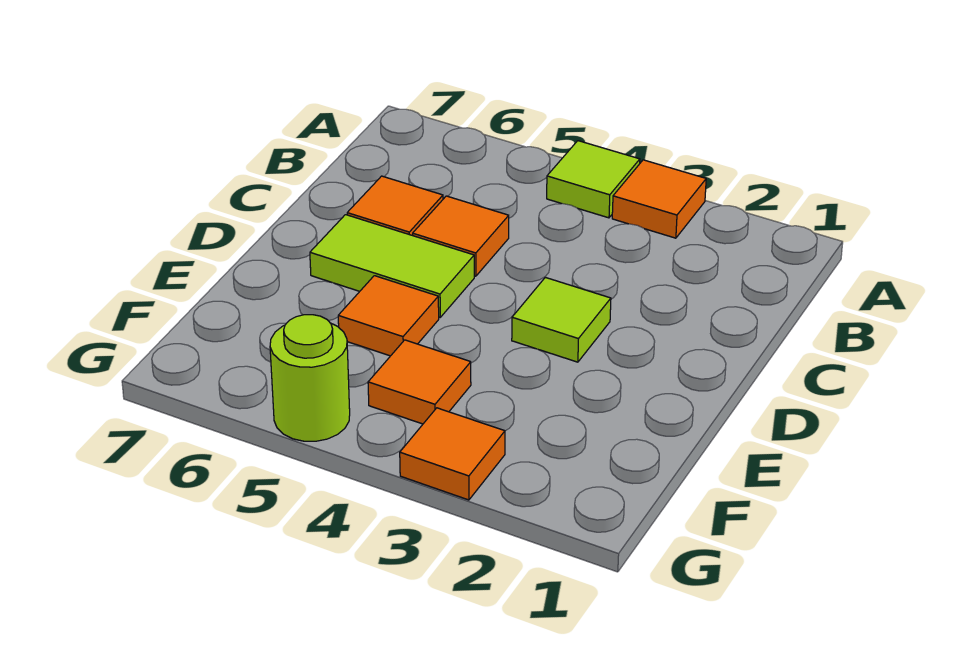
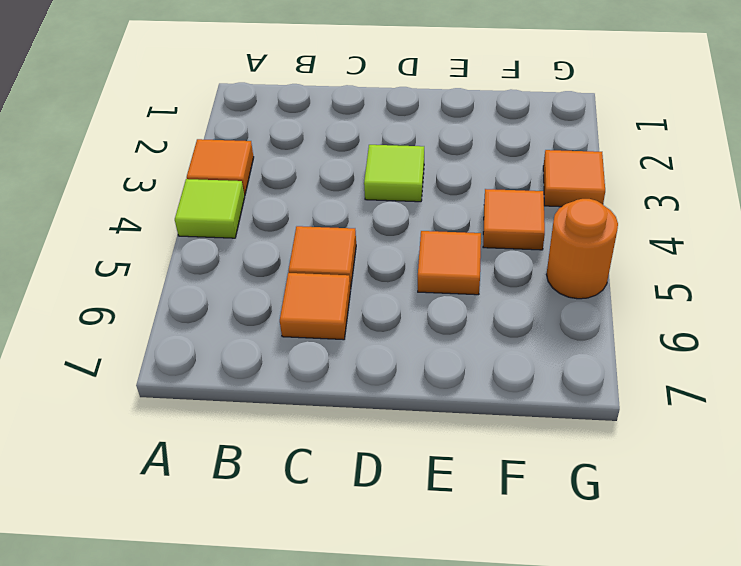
lime tile D5:D6 level 1 -> none
lime round brick G5 level 1 -> orange round brick G5 level 1

